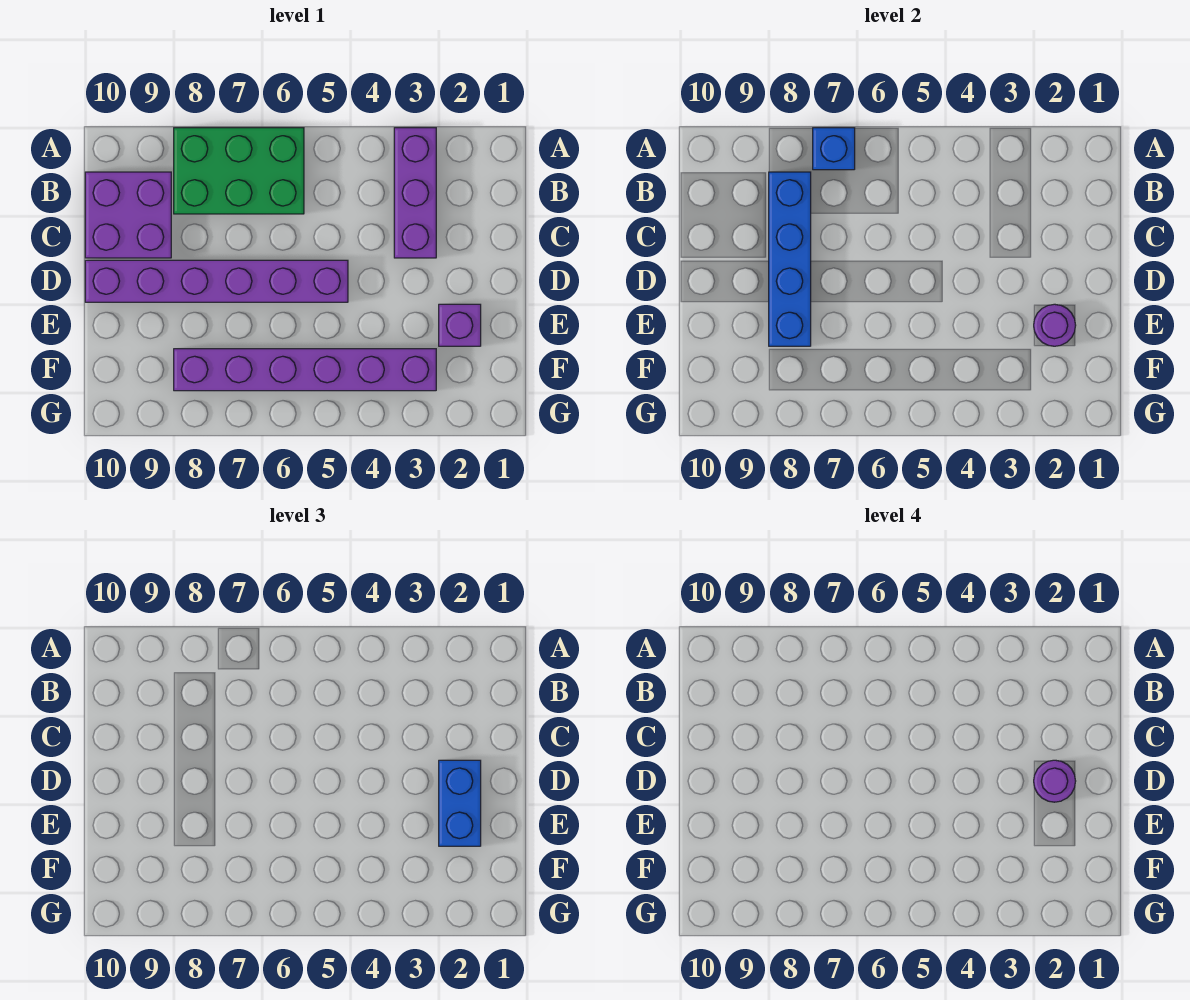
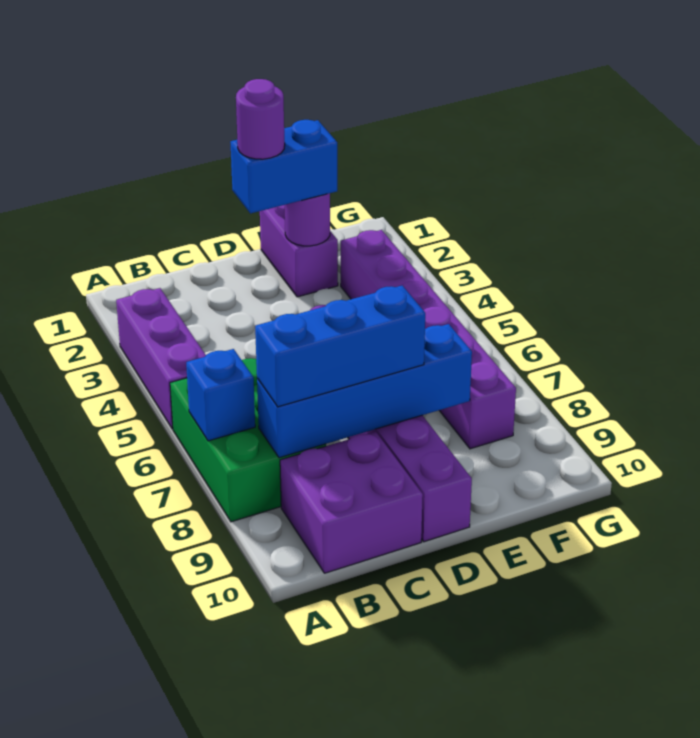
purple brick A3:C3 level 1 -> purple brick A3:A5 level 1
none -> blue brick B8:D8 level 3
purple brick E2 level 1 -> purple brick E1:E2 level 1

